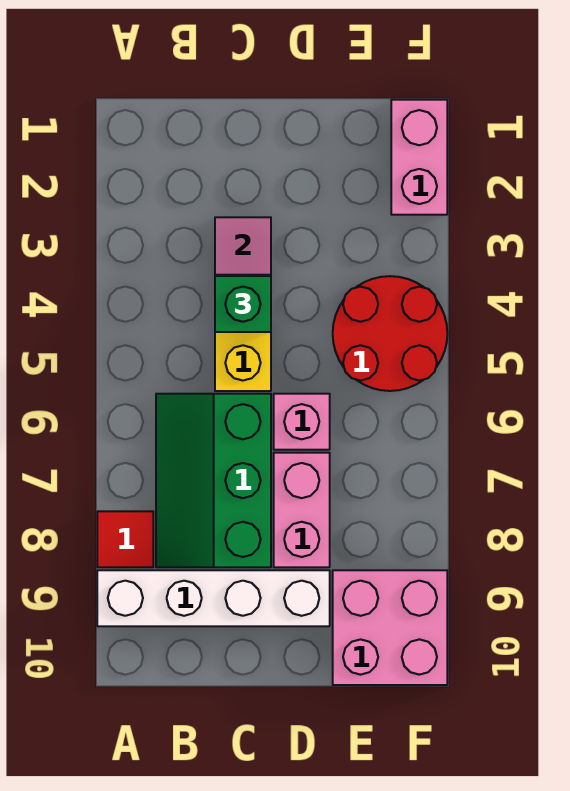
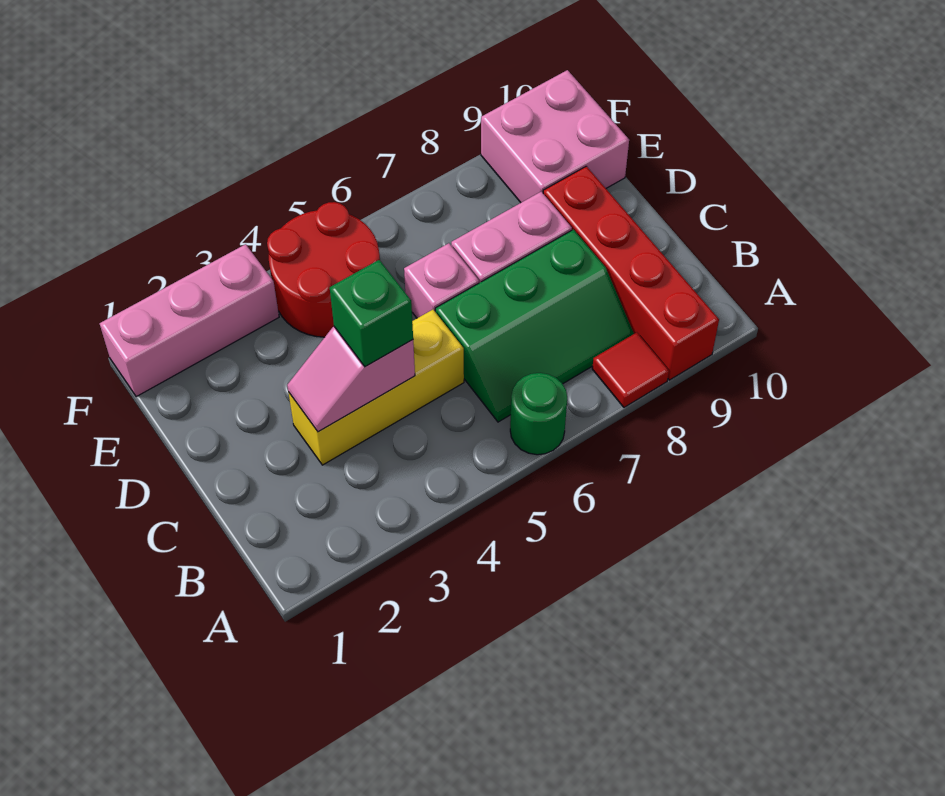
none -> green round brick A6 level 1
white brick A9:D9 level 1 -> red brick A9:D9 level 1
pink brick F1:F2 level 1 -> pink brick F1:F3 level 1

